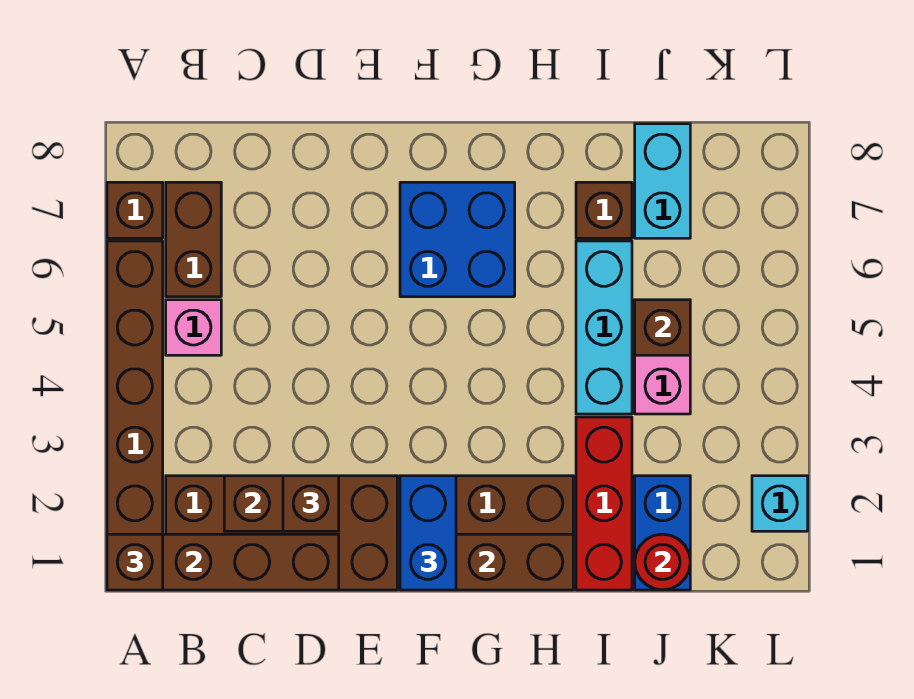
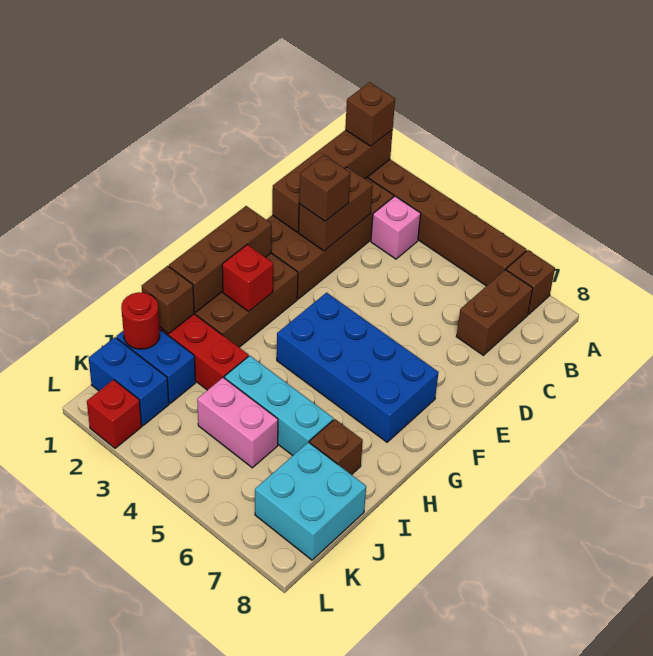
pink brick B5 level 1 -> pink brick B3 level 1
brown brick B6:B7 level 1 -> brown brick B7:C7 level 1
blue brick F1:F2 level 3 -> blue brick K1:K2 level 1
blue brick F6:G7 level 1 -> blue brick F4:G7 level 1
none -> red brick G2 level 2
brown brick J5 level 2 -> brown brick I1 level 2
cyan brick J7:J8 level 1 -> cyan brick J7:K8 level 1
cyan brick L2 level 1 -> red brick L2 level 1

